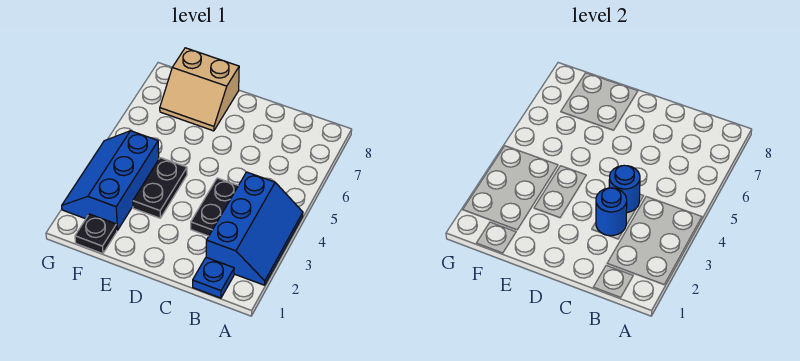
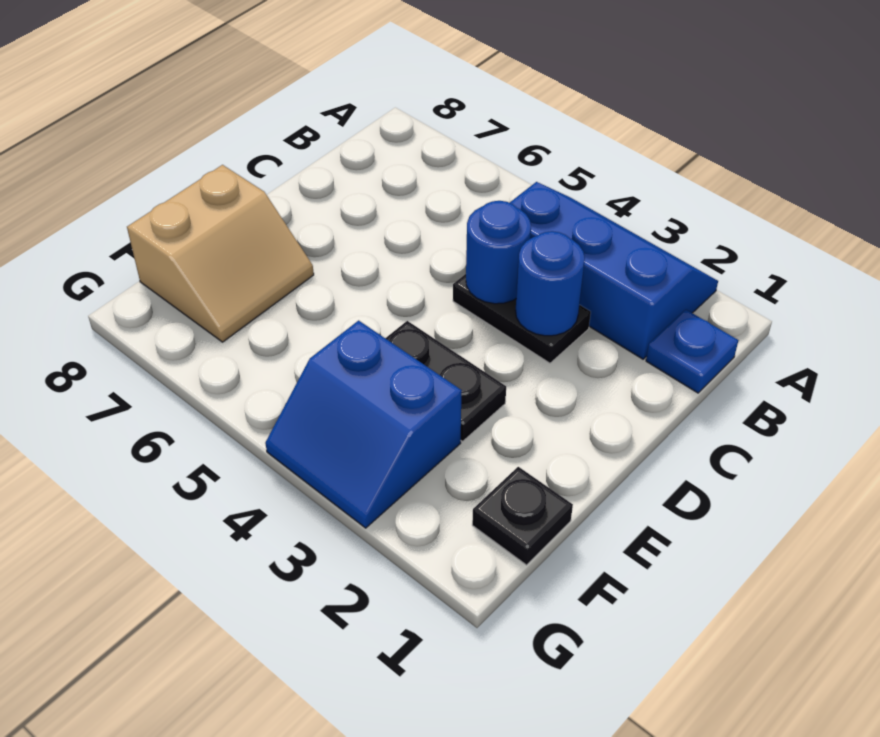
blue slope F2:G4 level 1 top F -> blue slope F3:G4 level 1 top F

